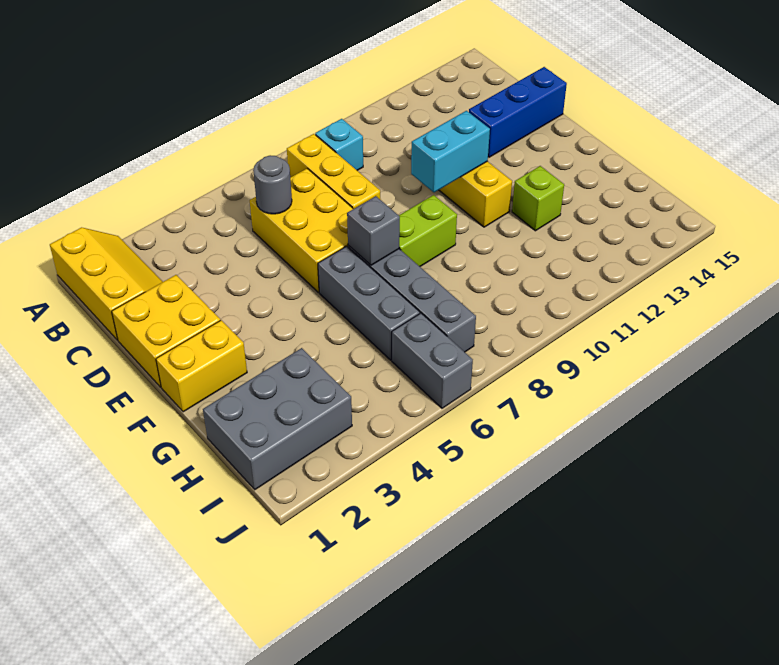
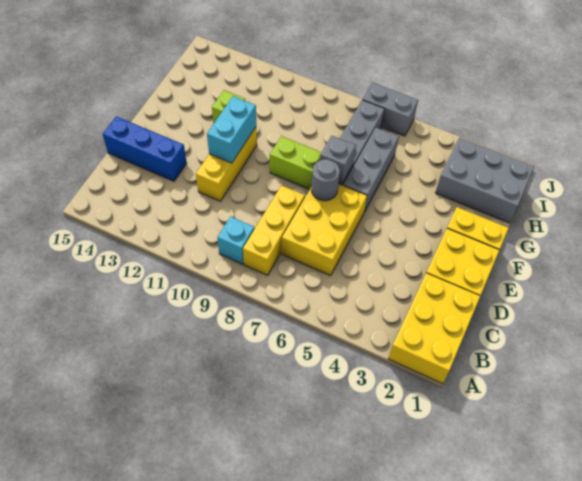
yellow slope A1:C2 level 1 top 1 -> yellow brick A1:C2 level 1
grey round brick C6 level 2 -> grey round brick E7 level 2
cyan brick E10:E11 level 2 -> cyan brick E11:F11 level 2
grey brick I6:J6 level 1 -> grey brick J6:J7 level 1

